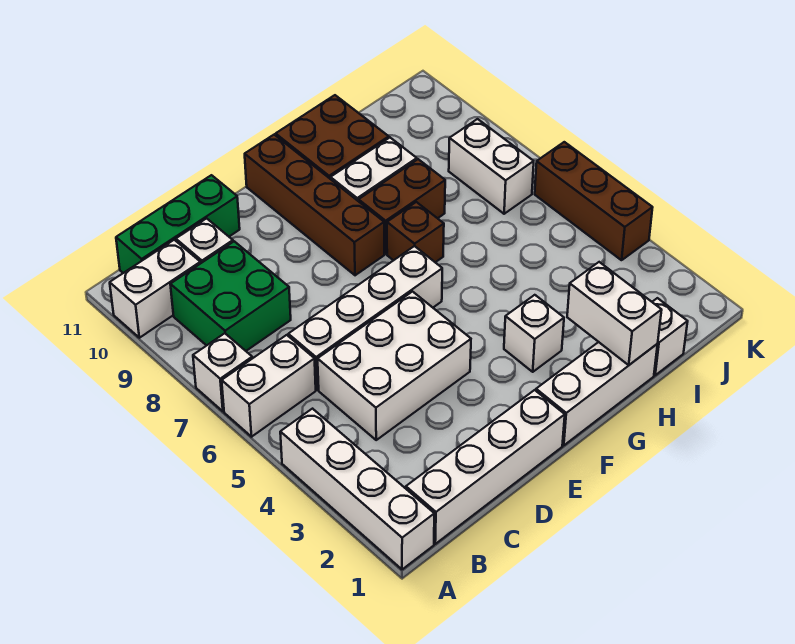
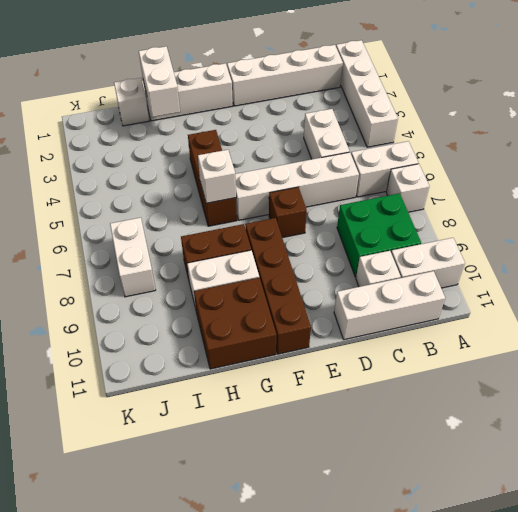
green brick B11:D11 level 1 -> white brick B11:D11 level 1
white brick C4:E5 level 1 -> white brick C4:C5 level 1
white brick G3 level 1 -> white brick G6 level 2
brown brick G7 level 1 -> brown brick E7 level 1
brown brick K4:K6 level 1 -> brown brick G4:G6 level 1

